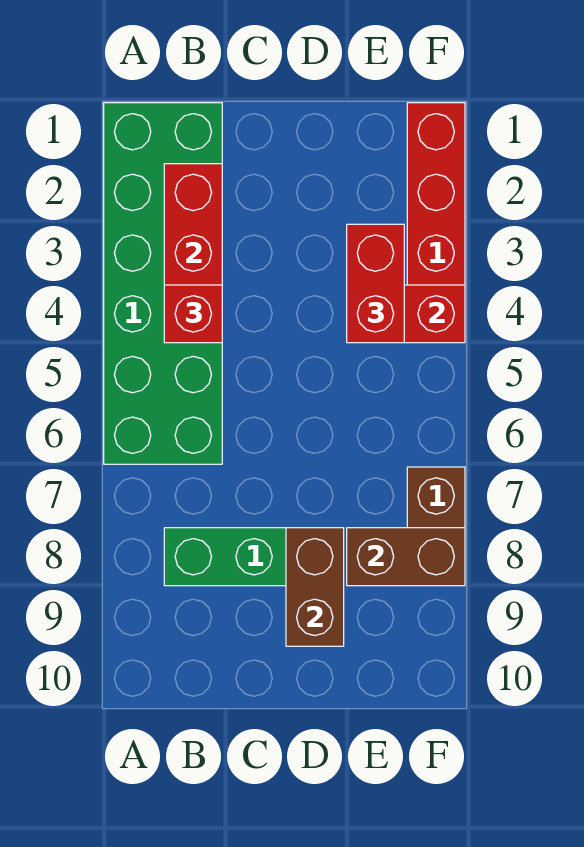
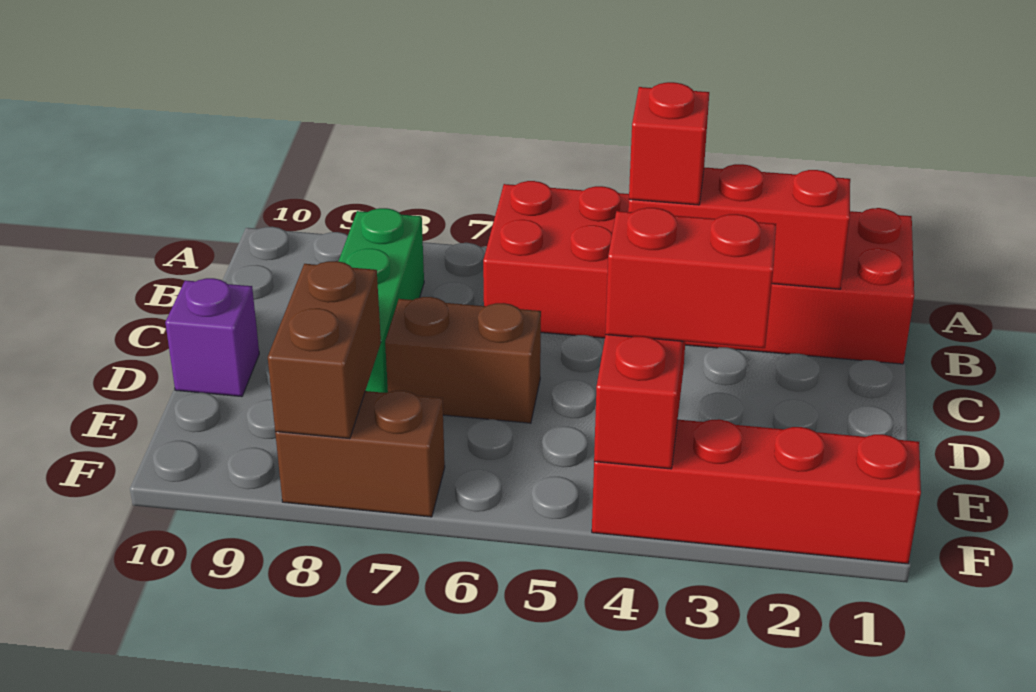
green brick A1:B6 level 1 -> red brick A1:B6 level 1
brown brick D8:D9 level 2 -> brown brick D6:D7 level 1
none -> purple brick D10 level 1

